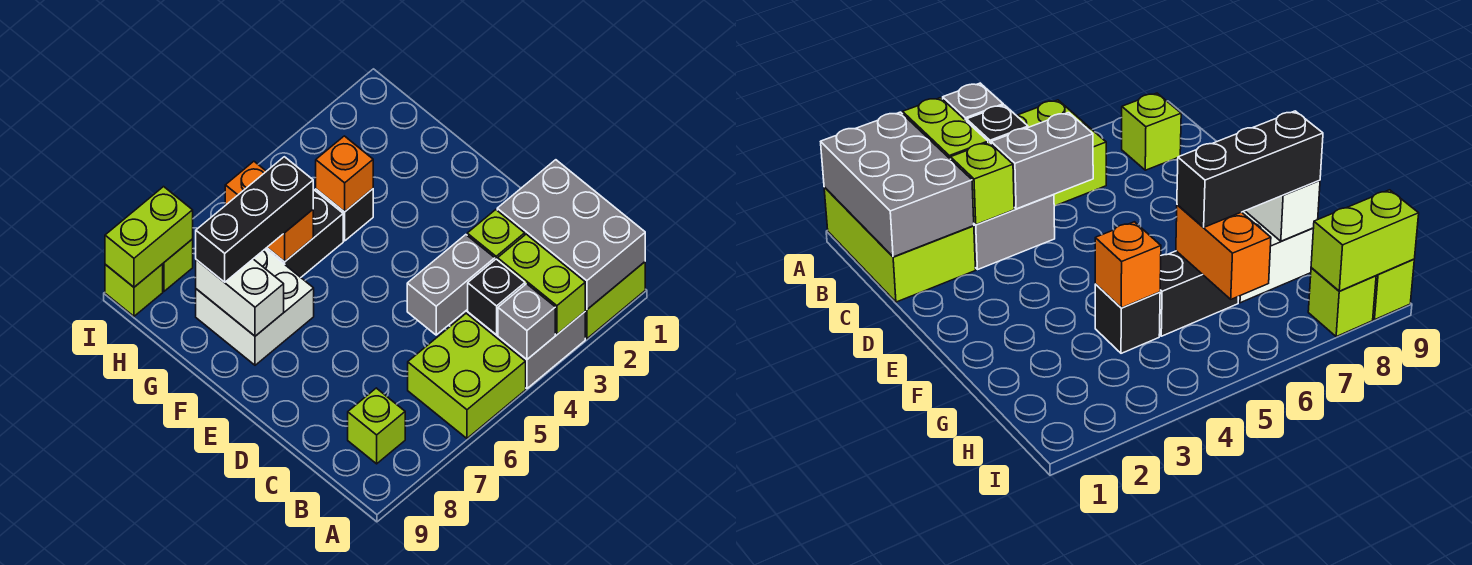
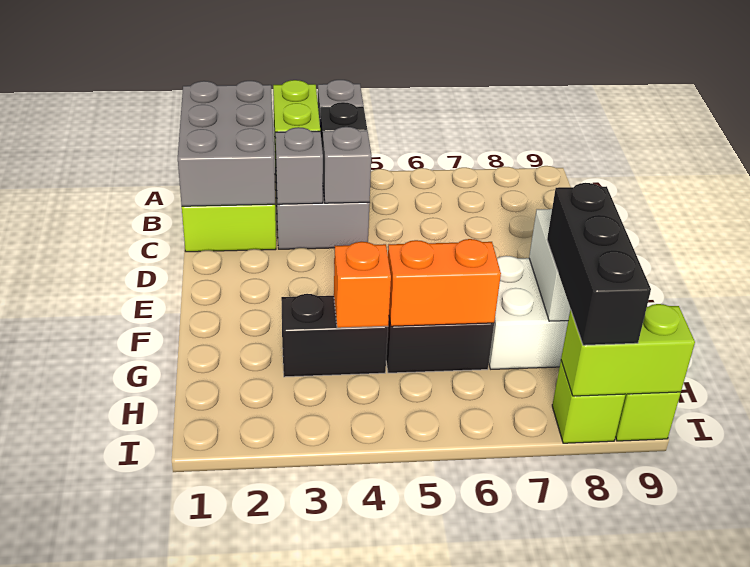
lime brick A5:B6 level 1 -> none
lime brick B8 level 1 -> none
lime brick C3 level 2 -> grey brick C3 level 2
grey brick C4:C5 level 2 -> grey brick C4 level 2
black brick G4 level 1 -> black brick G3:G4 level 1
orange brick G6:H6 level 2 -> orange brick G5:G6 level 2
black brick G6:G8 level 3 -> black brick G8:I8 level 3

